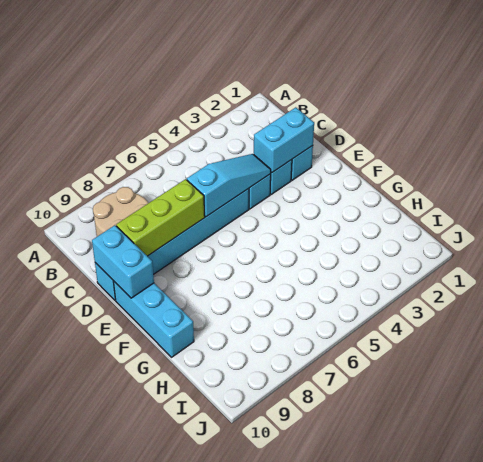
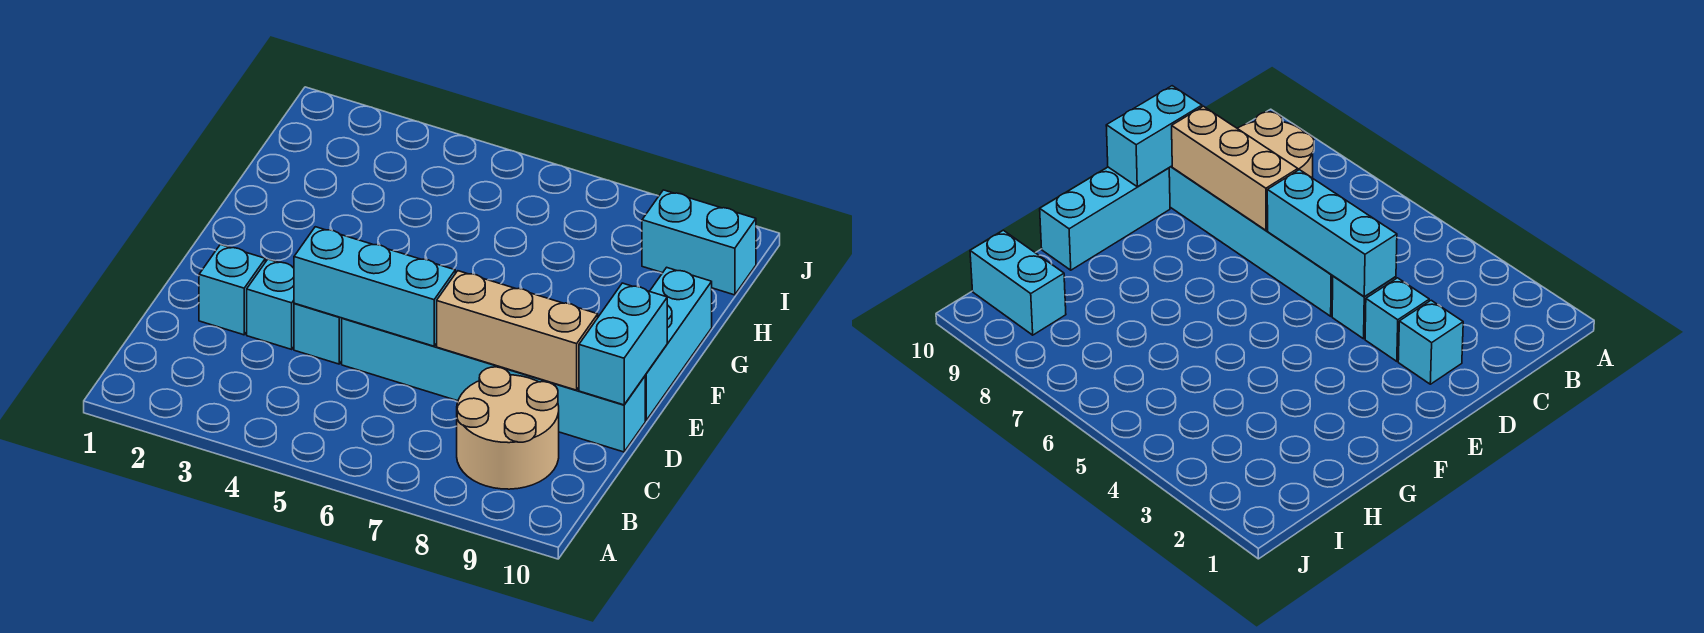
cyan brick D2:D3 level 2 -> cyan brick I9:I10 level 1
cyan slope D4:D6 level 2 top 6 -> cyan brick D4:D6 level 2
lime brick D7:D9 level 2 -> tan brick D7:D9 level 2

